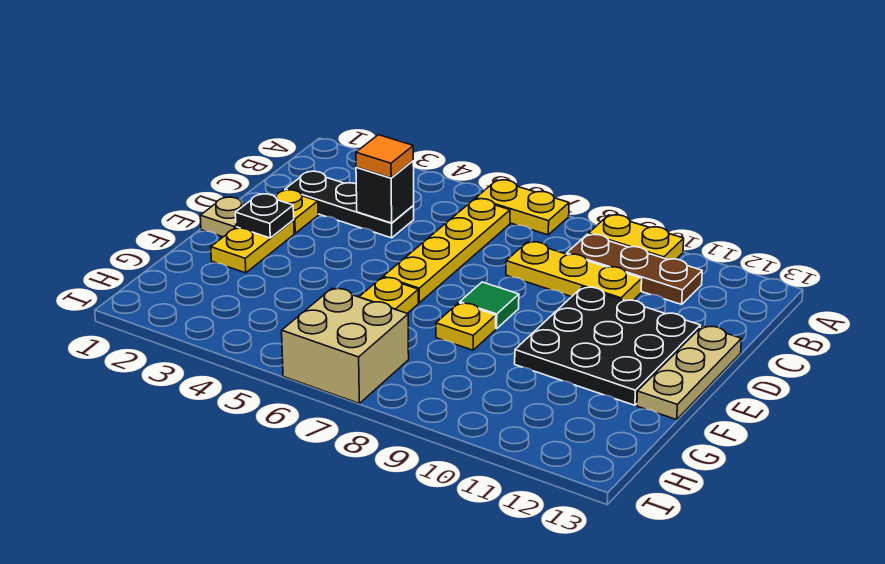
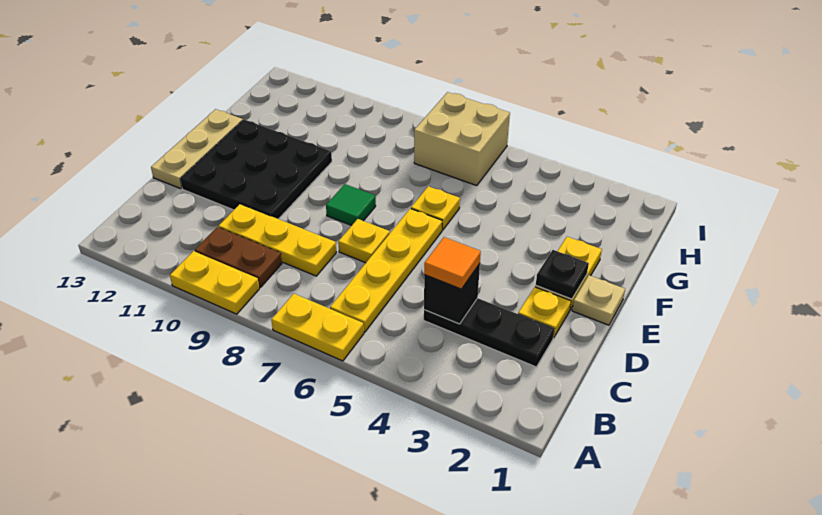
brown plate B9:B11 level 1 -> brown plate B9:B10 level 1
yellow plate F8 level 1 -> yellow plate D7 level 1

